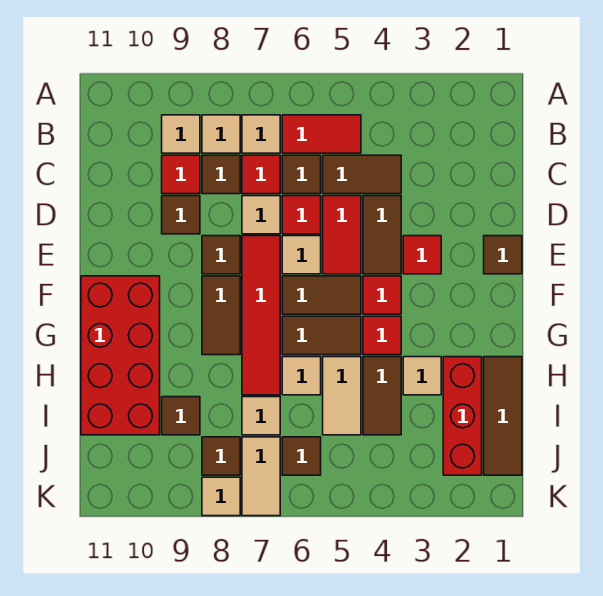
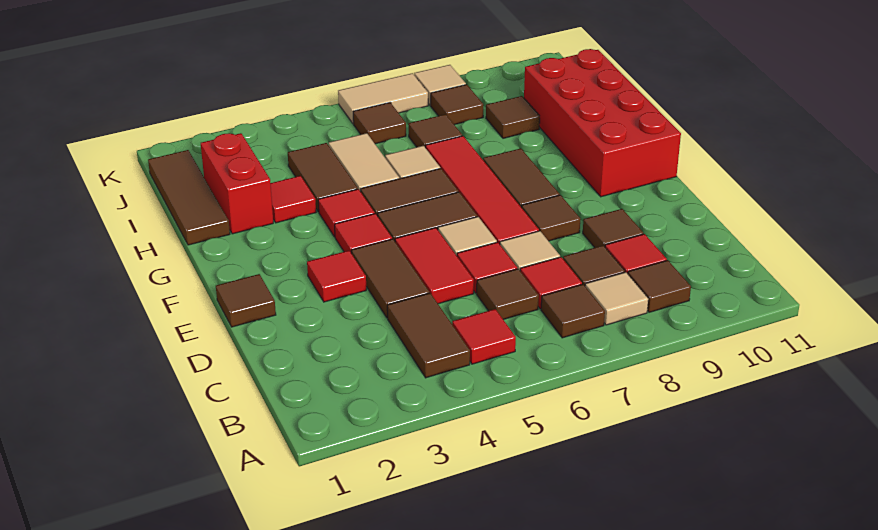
red tile B5:B6 level 1 -> red tile B5 level 1
tan tile B7 level 1 -> brown tile B7 level 1
tan tile B9 level 1 -> brown tile B9 level 1
brown tile C4:C5 level 1 -> brown tile B4:C4 level 1
red brick H2:J2 level 1 -> red brick H2:I2 level 1
tan tile H3 level 1 -> red tile H3 level 1
tan tile I7 level 1 -> brown tile I7 level 1
tan tile J7:K7 level 1 -> tan tile K6:K7 level 1

